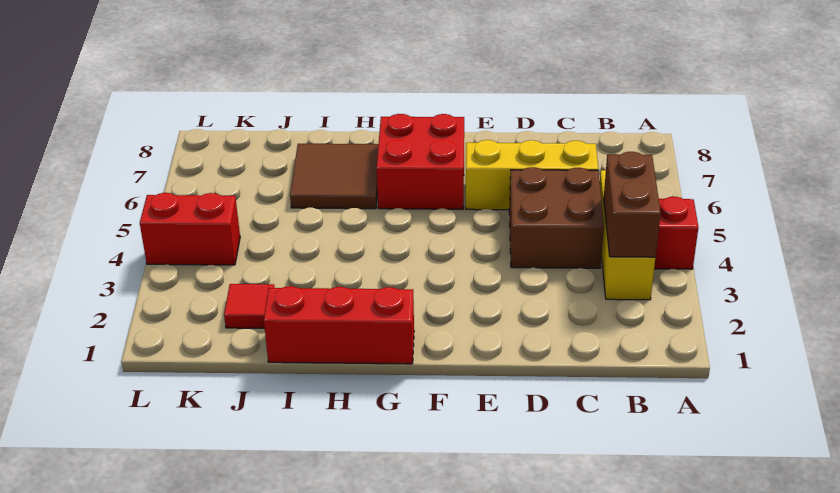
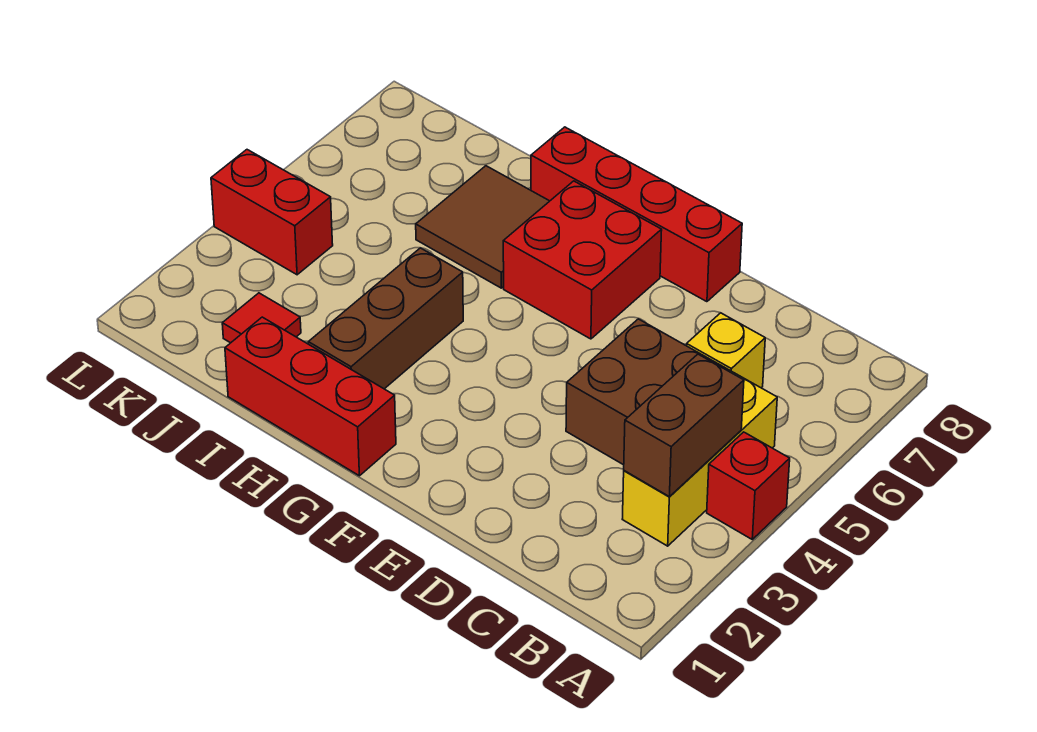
yellow brick C6:E6 level 1 -> yellow brick C6 level 1
none -> red brick E8:H8 level 1
none -> brown brick H2:H4 level 1

